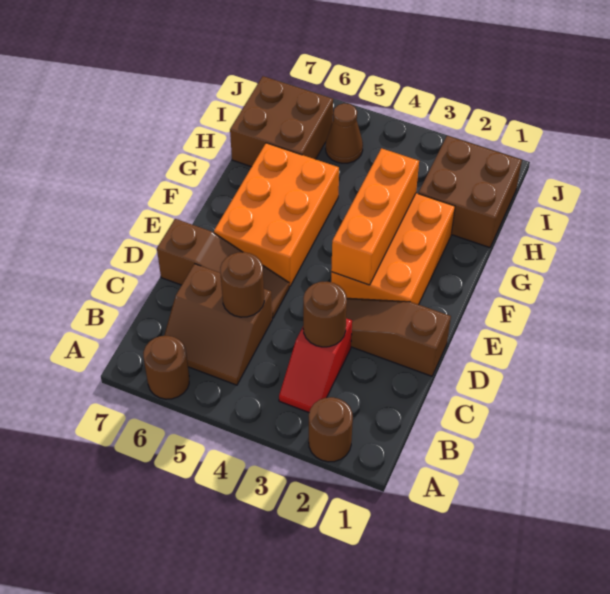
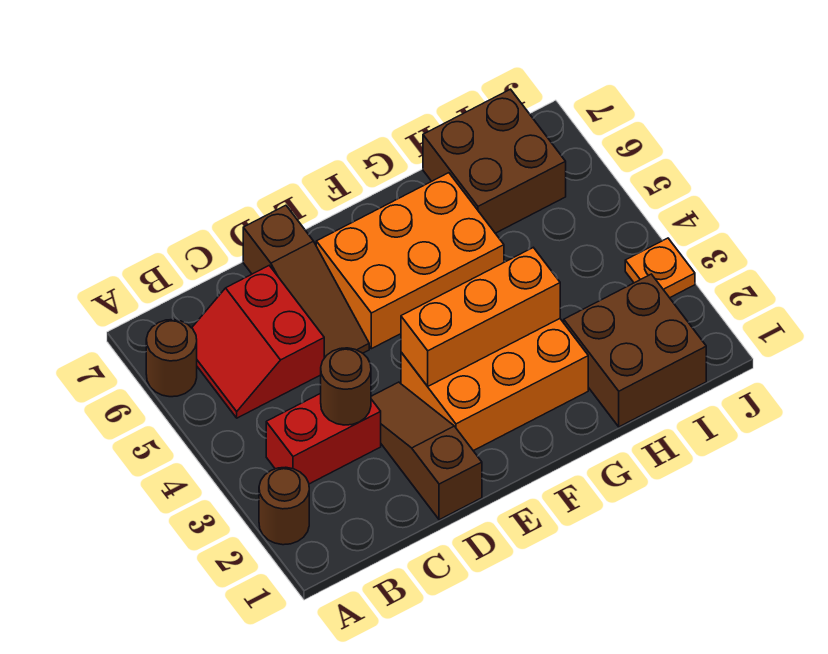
red slope B3:C3 level 1 top C -> red brick B3:C3 level 1
brown slope B5:C6 level 1 top C -> red slope B5:C6 level 1 top C
brown round brick C5 level 2 -> none
brown cone I5 level 1 -> none
none -> orange plate J3 level 1

